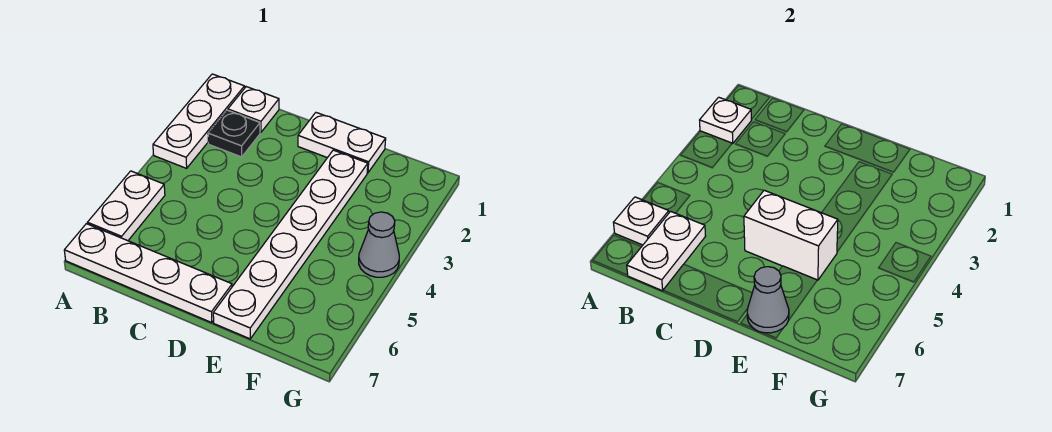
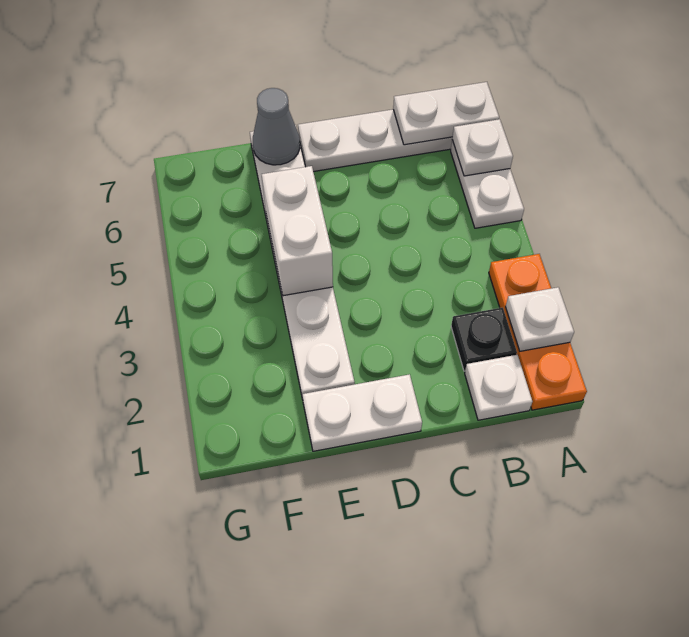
white plate A1:A3 level 1 -> orange plate A1:A3 level 1
white plate B6:B7 level 2 -> white plate A7:B7 level 2
white brick D5:E5 level 2 -> white brick E4:E5 level 2
grey cone G4 level 1 -> none

